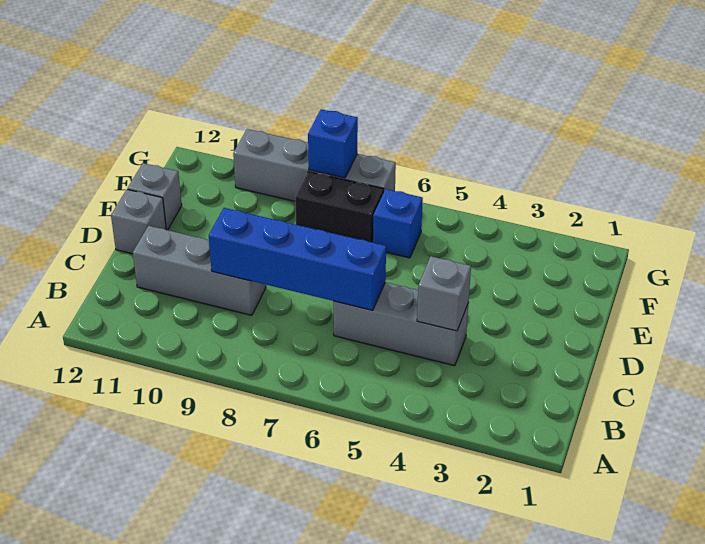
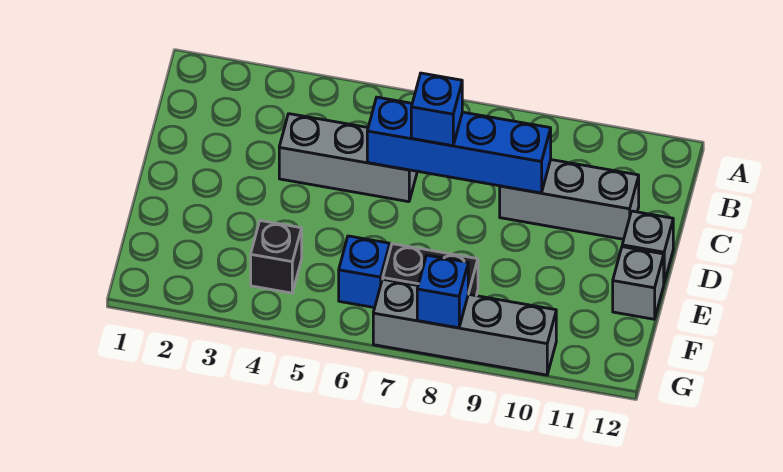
grey brick C4 level 2 -> none
none -> blue brick C7 level 3
none -> black brick F4 level 1

